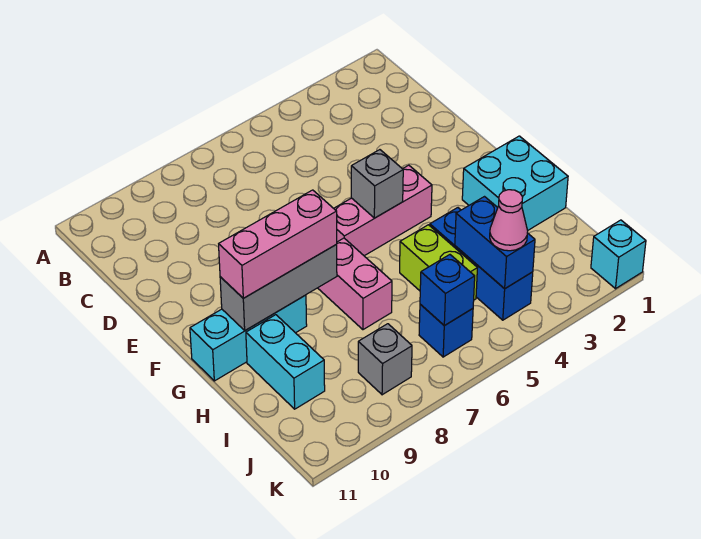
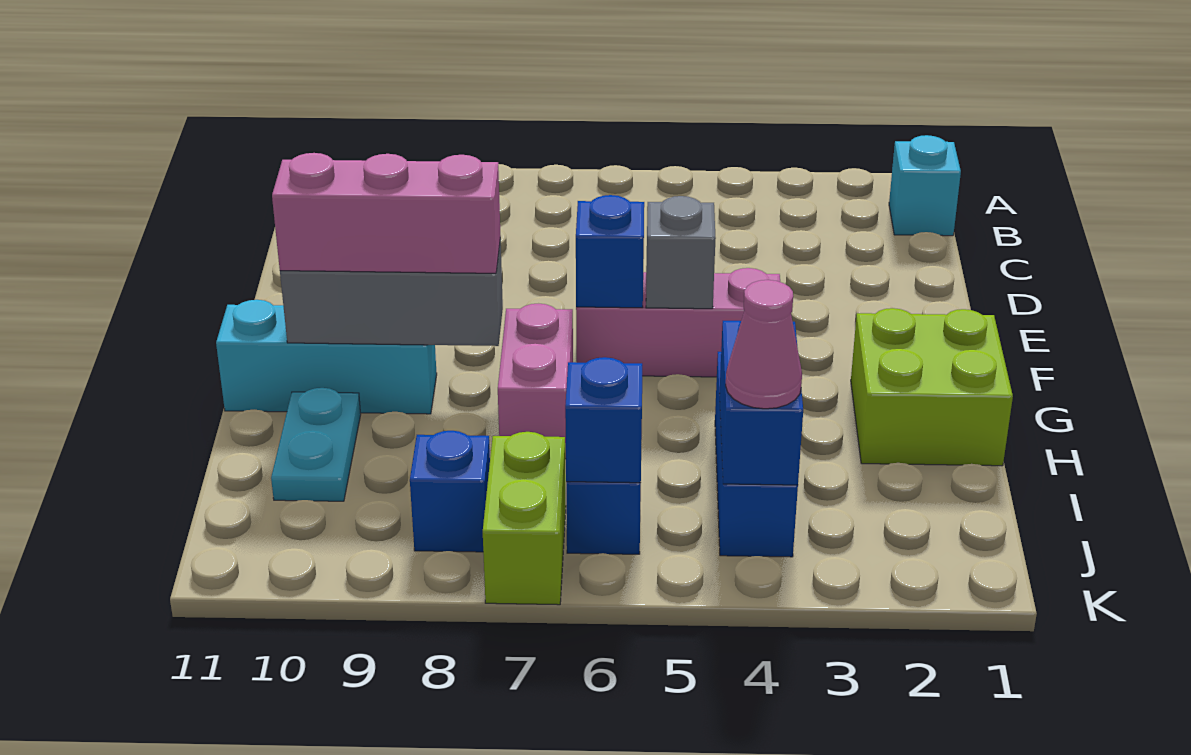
none -> blue brick F6 level 2
cyan brick G1:H2 level 1 -> lime brick G1:H2 level 1
lime brick H5:I5 level 1 -> lime brick J7:K7 level 1
cyan brick H10:I10 level 1 -> cyan plate H10:I10 level 1
grey brick J8 level 1 -> blue brick J8 level 1
cyan brick K1 level 1 -> cyan brick B1 level 1

